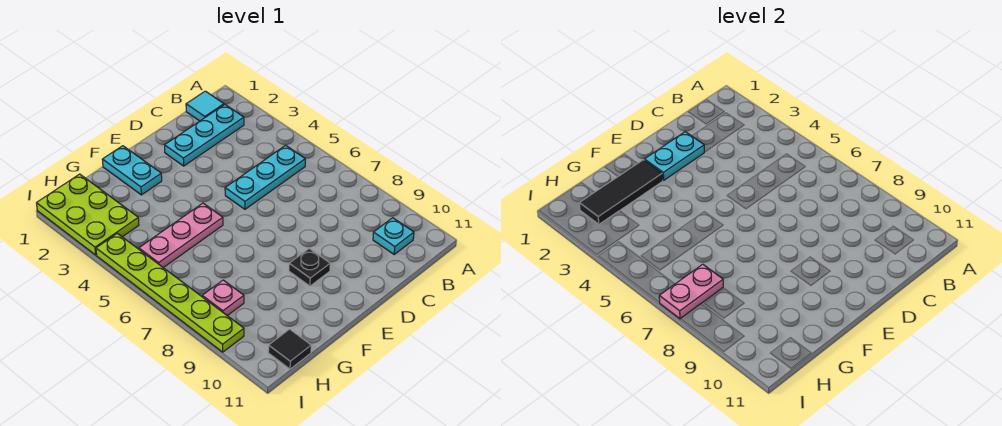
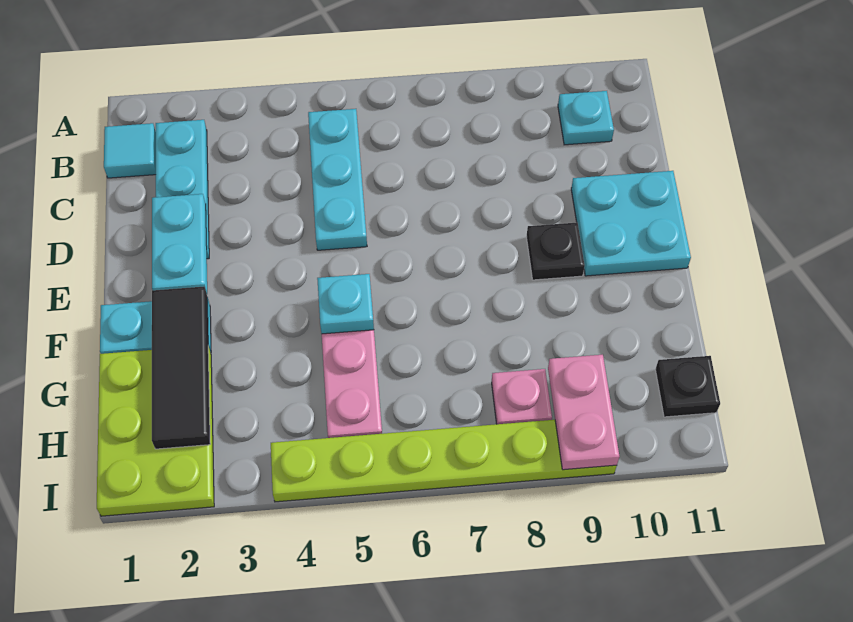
none -> cyan plate D10:E11 level 1
none -> cyan plate F5 level 2
lime plate H1:I3 level 1 -> lime plate G1:I2 level 1
pink plate H7:I7 level 2 -> pink plate H9:I9 level 2
black tile H11 level 1 -> black plate H11 level 1

